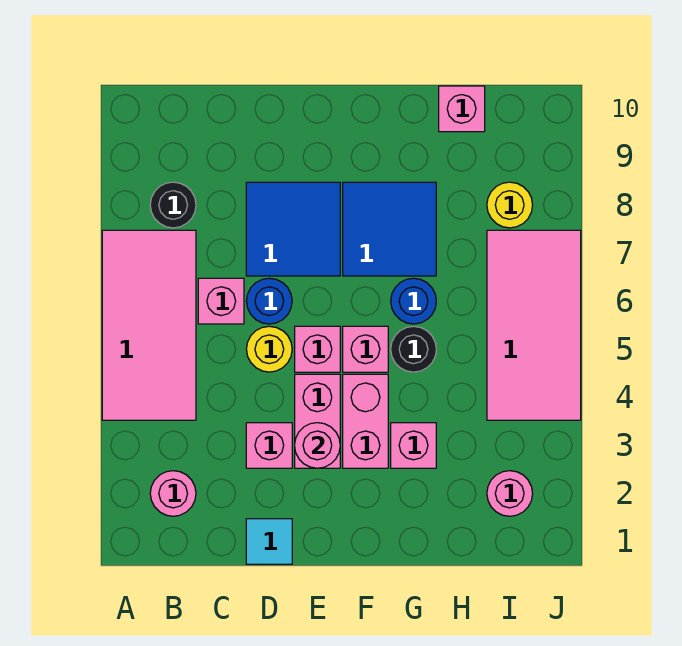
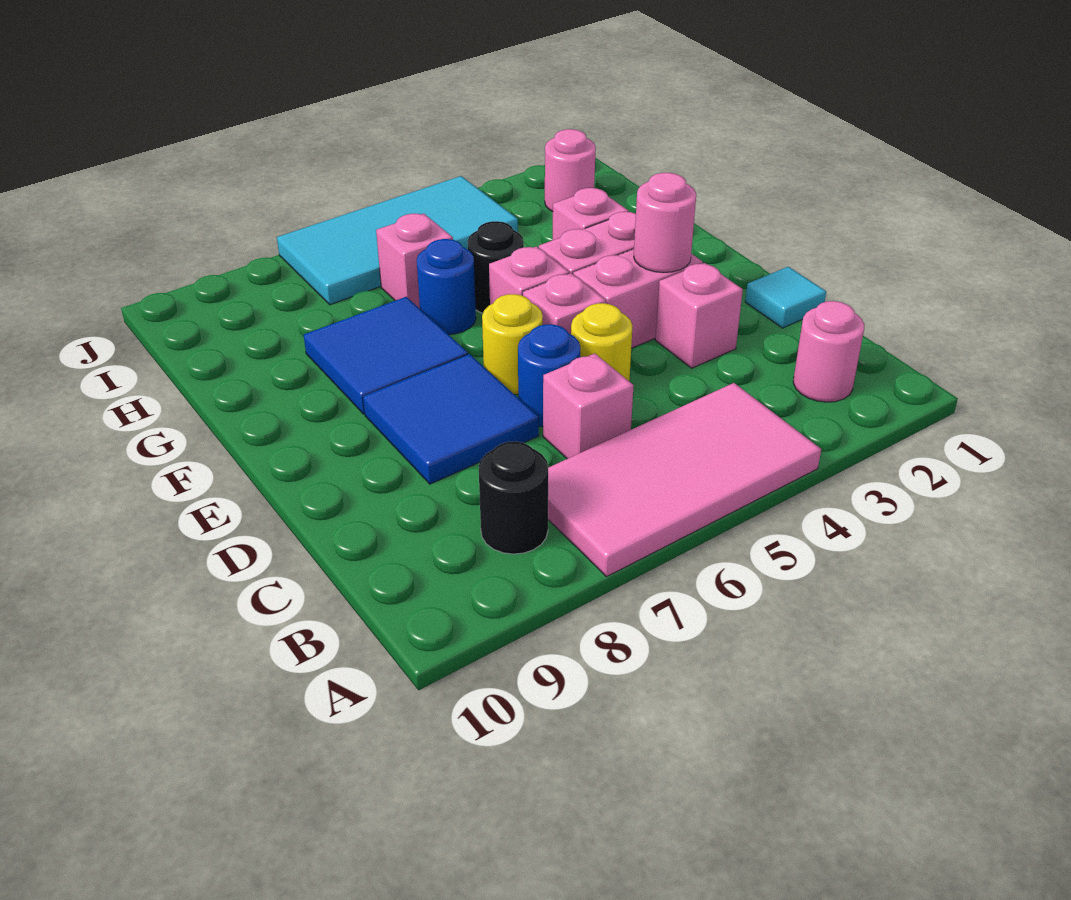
pink brick H10 level 1 -> pink brick H6 level 1
pink tile I4:J7 level 1 -> cyan tile I4:J7 level 1
yellow round brick I8 level 1 -> yellow round brick E6 level 1

